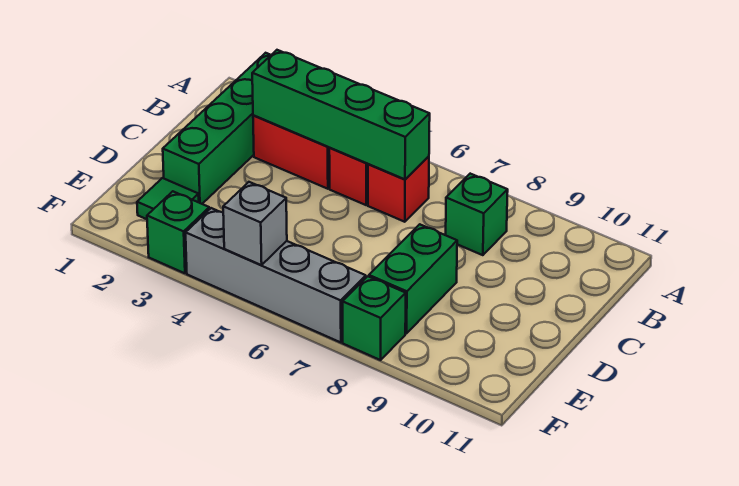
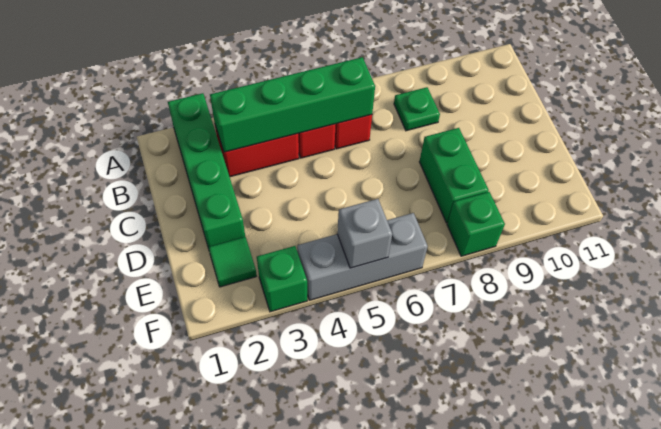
green brick B8 level 1 -> green plate B8 level 1
grey brick F4:F7 level 1 -> grey brick F4:F6 level 1

